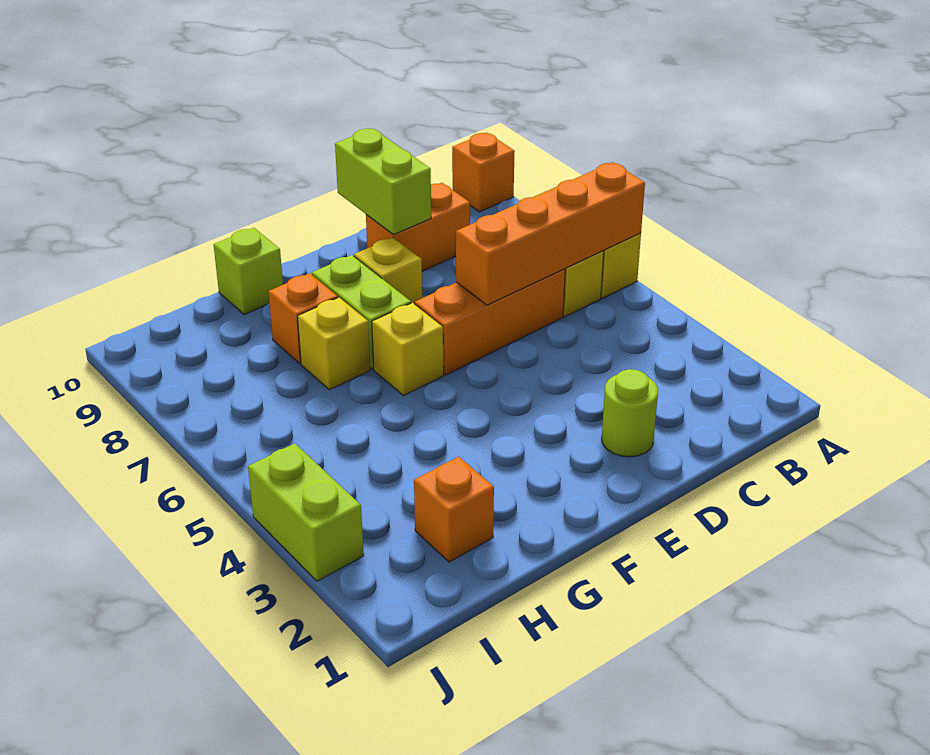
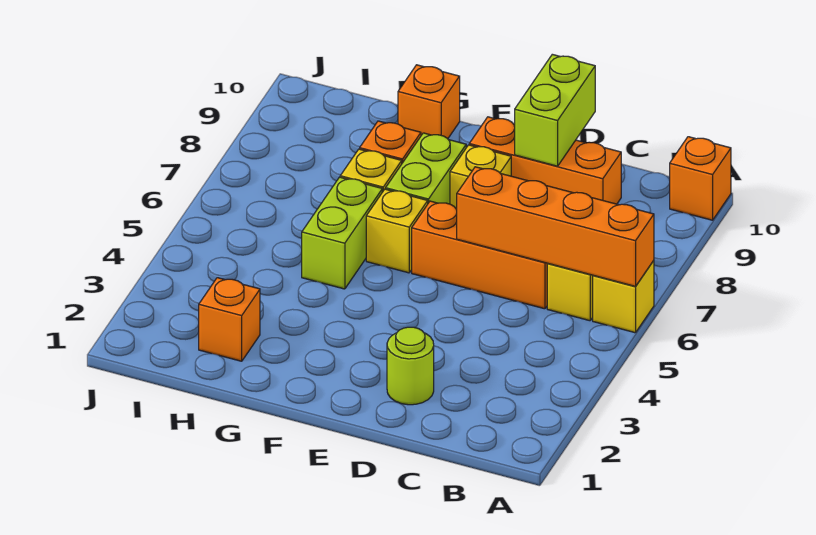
orange brick C9:D9 level 1 -> orange brick C9:E9 level 1
lime brick G10 level 1 -> orange brick G10 level 1
lime brick J3:J4 level 1 -> lime brick G5:G6 level 1

